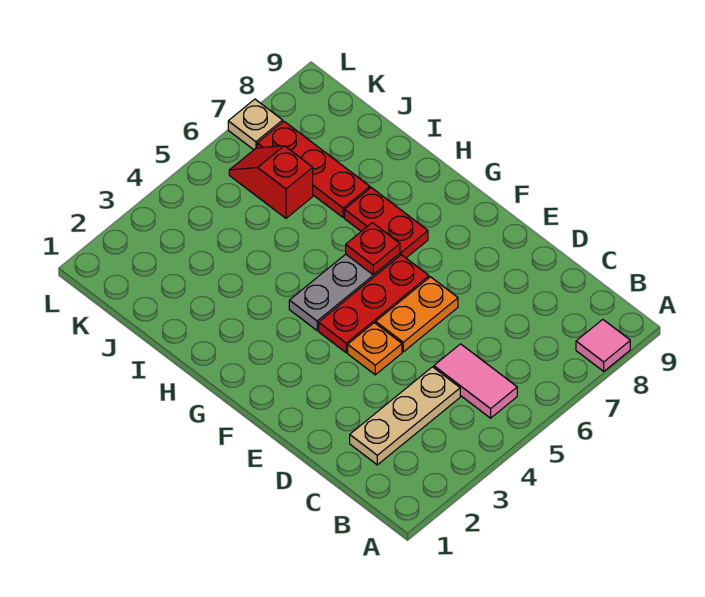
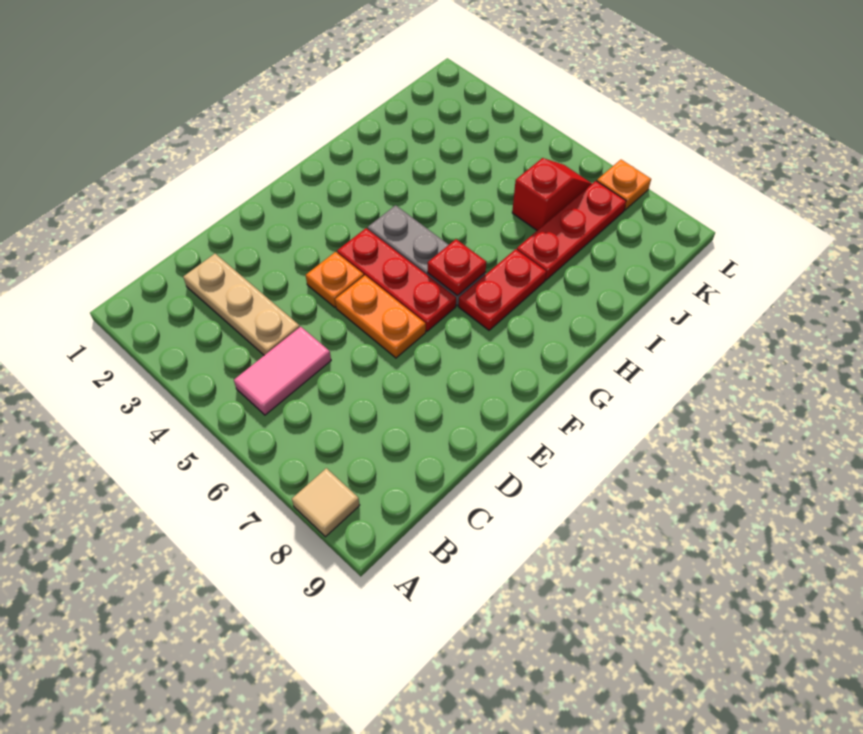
pink tile A8 level 1 -> tan tile A8 level 1
tan plate L7 level 1 -> orange plate L7 level 1

